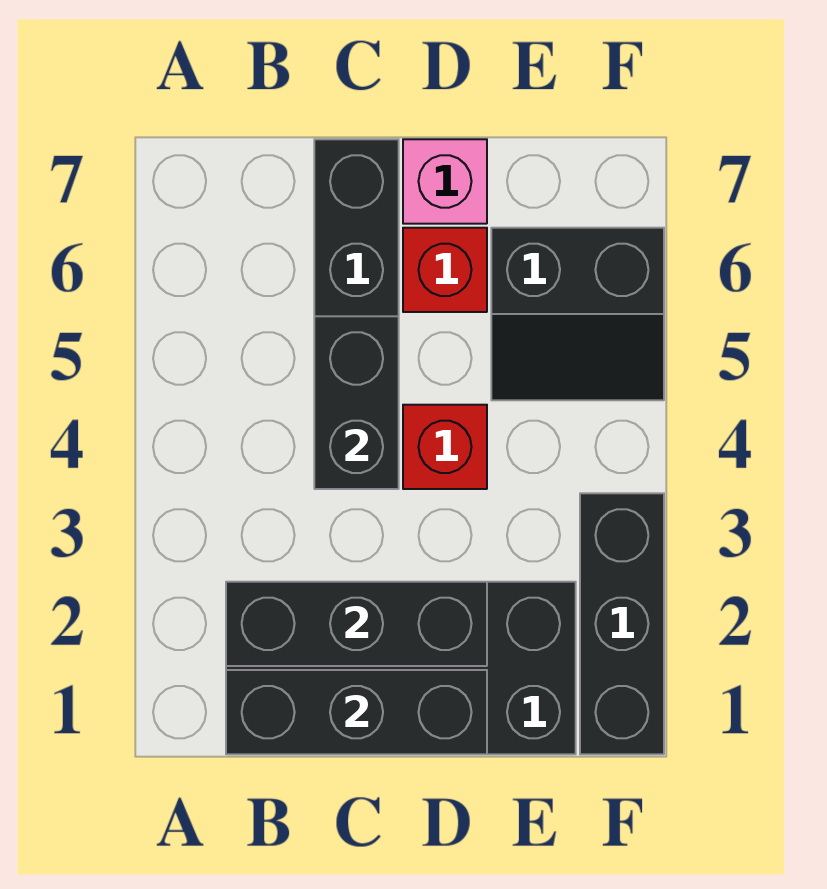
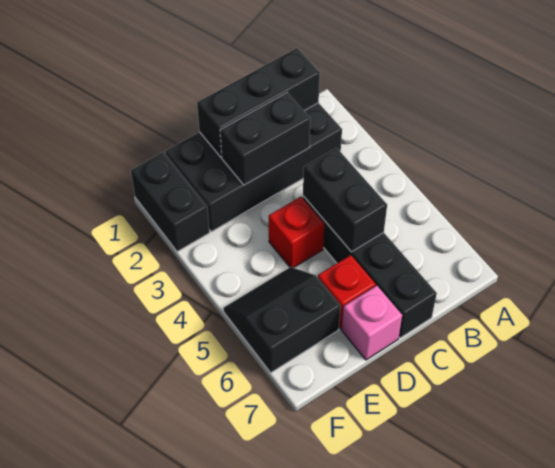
black brick B2:D2 level 2 -> black brick C2:D2 level 2
black brick F1:F3 level 1 -> black brick F1:F2 level 1

